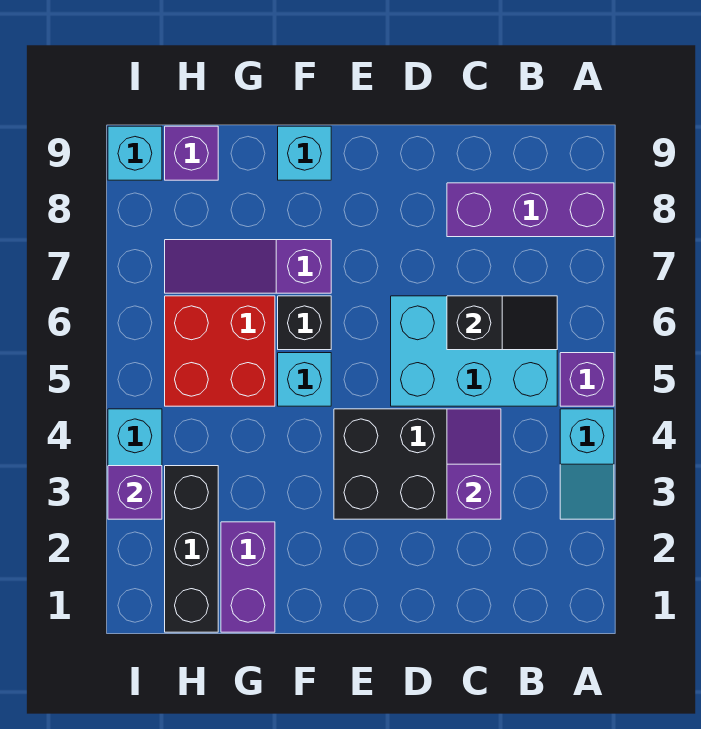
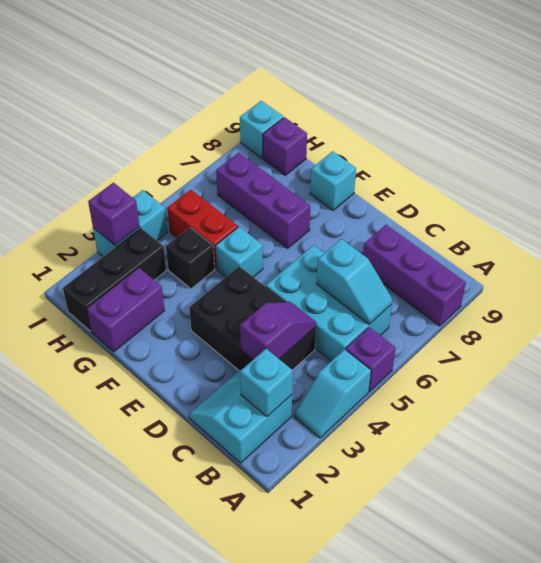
none -> cyan slope B1:C2 level 1 top B
none -> cyan brick B2 level 2
black slope B6:C6 level 2 top C -> cyan slope B6:C6 level 2 top C
black brick F6 level 1 -> black brick G4 level 1
purple slope F7:H7 level 1 top F -> purple brick F7:H7 level 1
red brick G5:H6 level 1 -> red brick G5:H5 level 1

